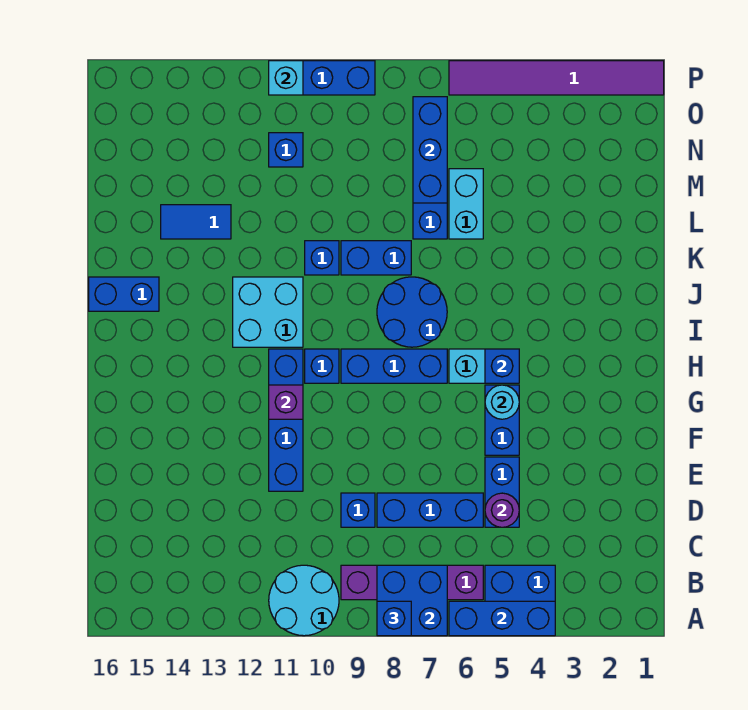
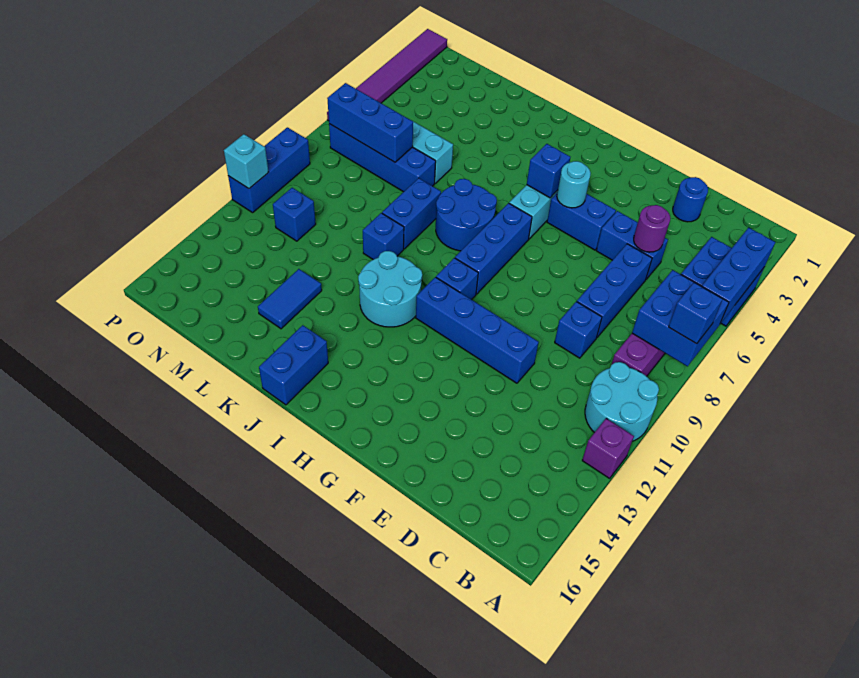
none -> blue round brick D2 level 1
purple brick G11 level 2 -> purple brick A12 level 1
cyan brick I11:J12 level 1 -> cyan round brick I11:J12 level 1

